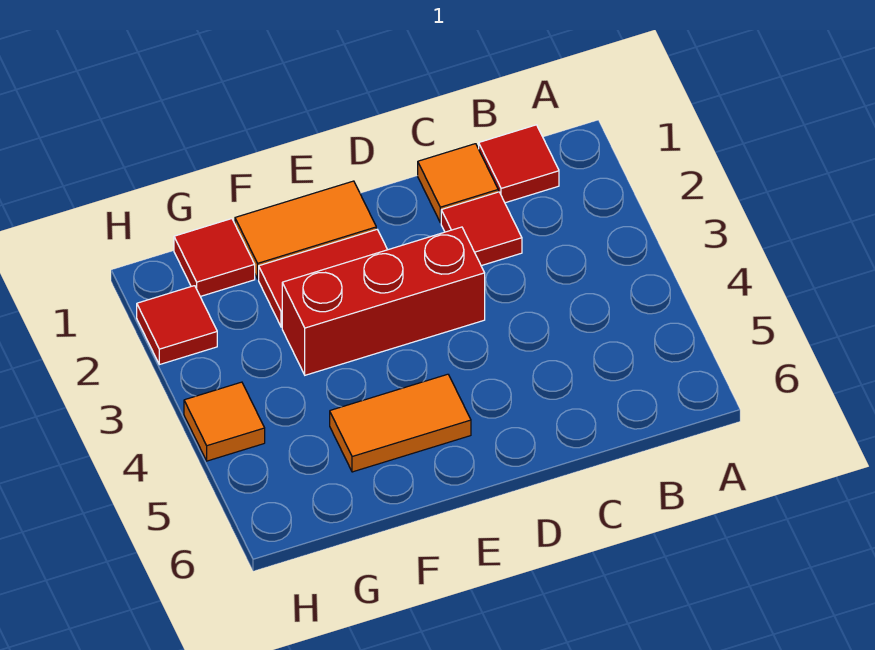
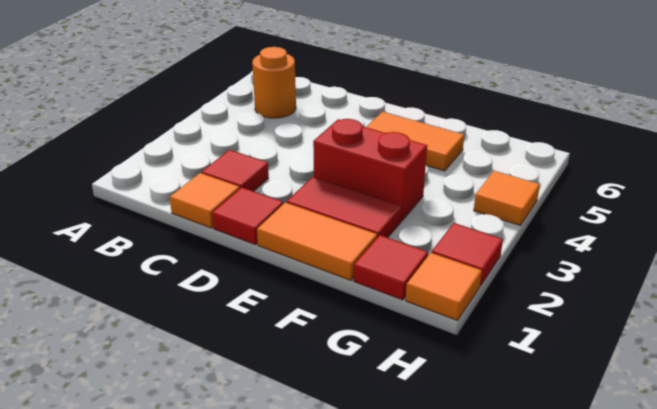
red tile B1 level 1 -> red tile D1 level 1
none -> orange round brick B5 level 1
red brick D3:F3 level 1 -> red brick E3:F3 level 1
none -> orange tile H1 level 1

